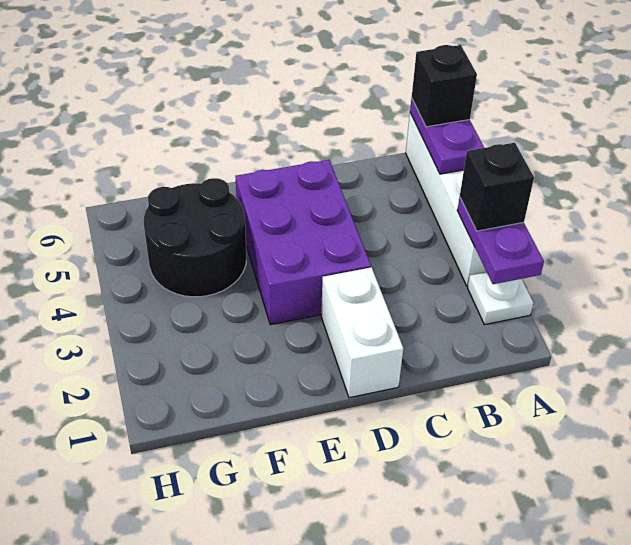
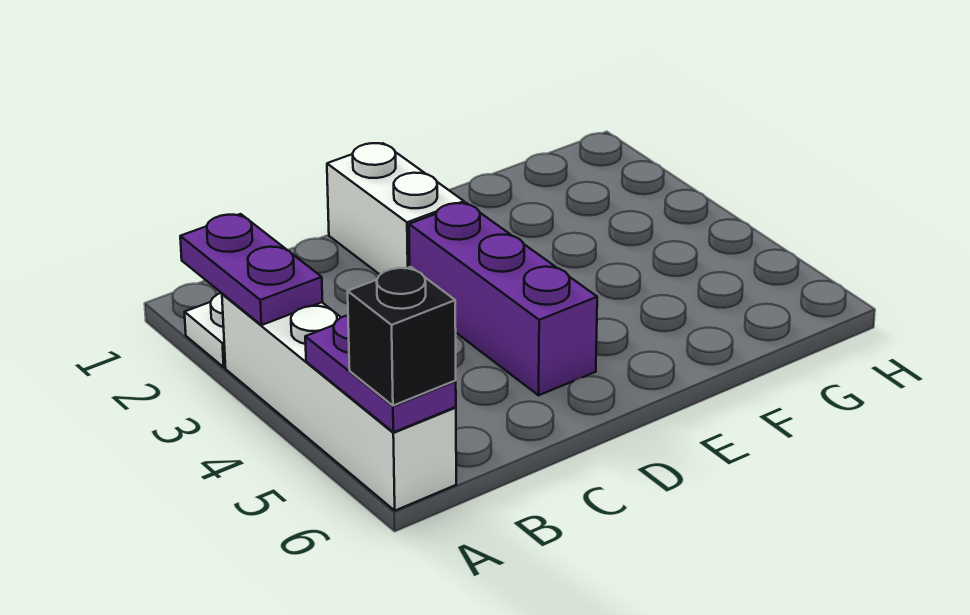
black brick A3 level 3 -> none
purple brick D3:E5 level 1 -> purple brick D3:D5 level 1
black round brick F4:G5 level 1 -> none

